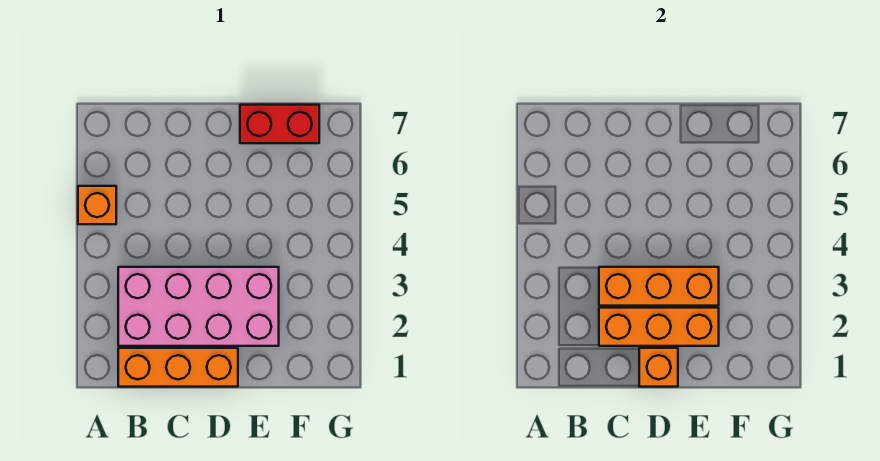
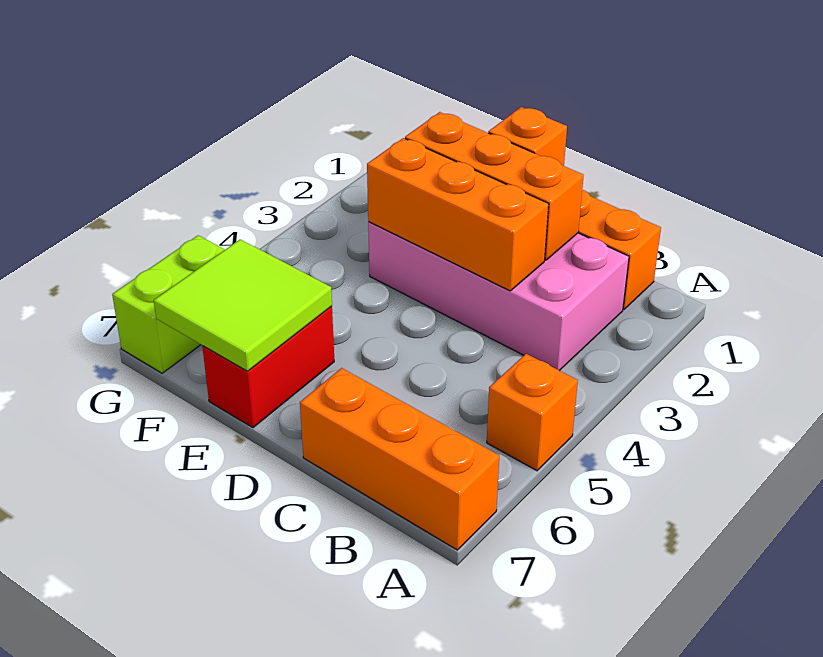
none -> orange brick A7:C7 level 1
none -> lime tile E6:F7 level 2
red brick E7:F7 level 1 -> red brick E6:E7 level 1
none -> lime brick G6:G7 level 1

